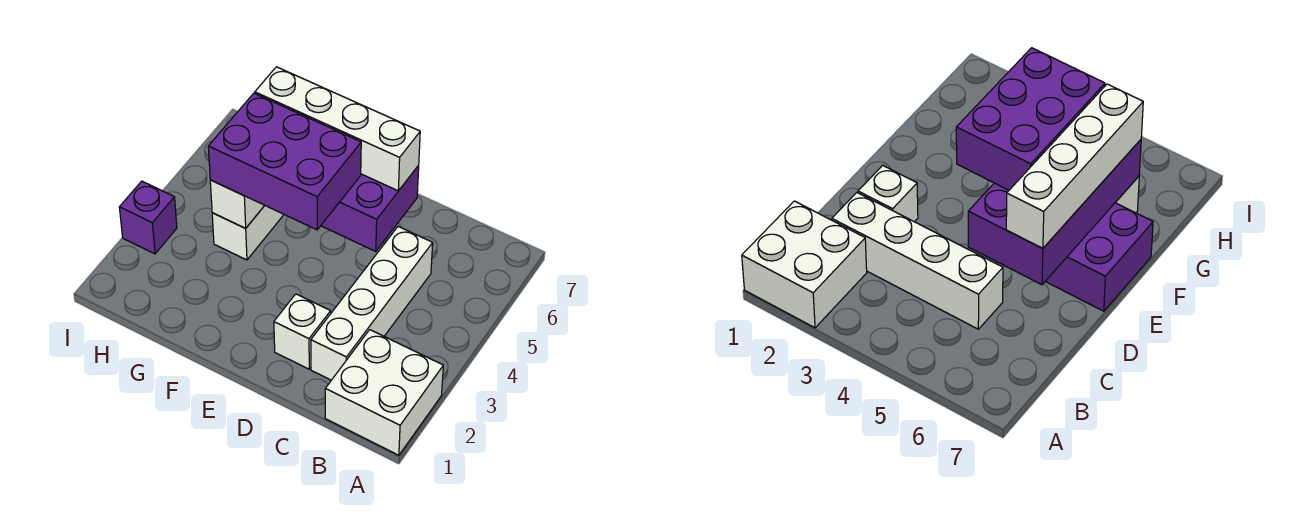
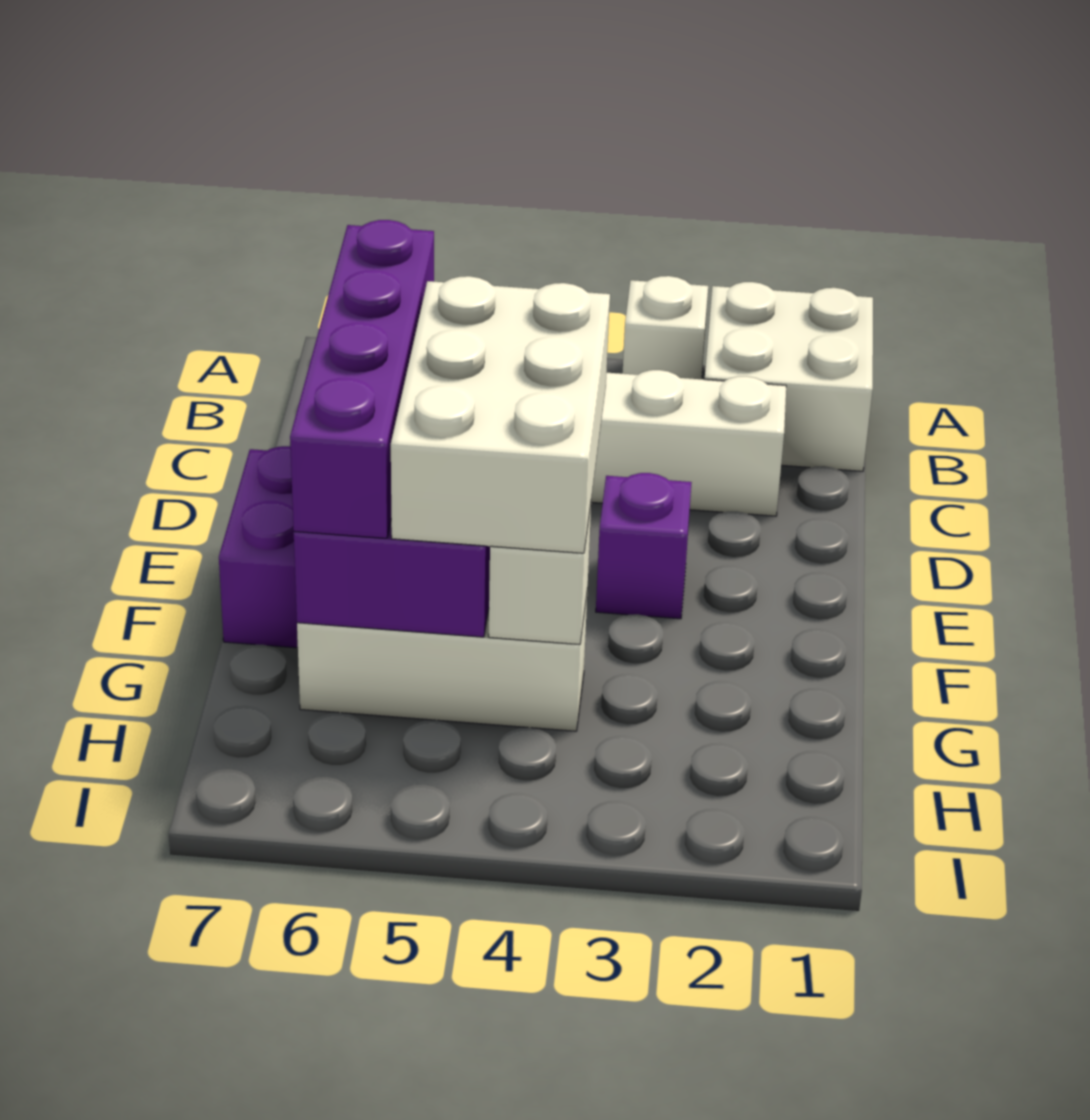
white brick D2 level 1 -> white brick A3 level 1
white brick D6:G6 level 3 -> purple brick D6:G6 level 3
purple brick E4:G5 level 3 -> white brick E4:G5 level 3
purple brick I3 level 1 -> purple brick E3 level 1

